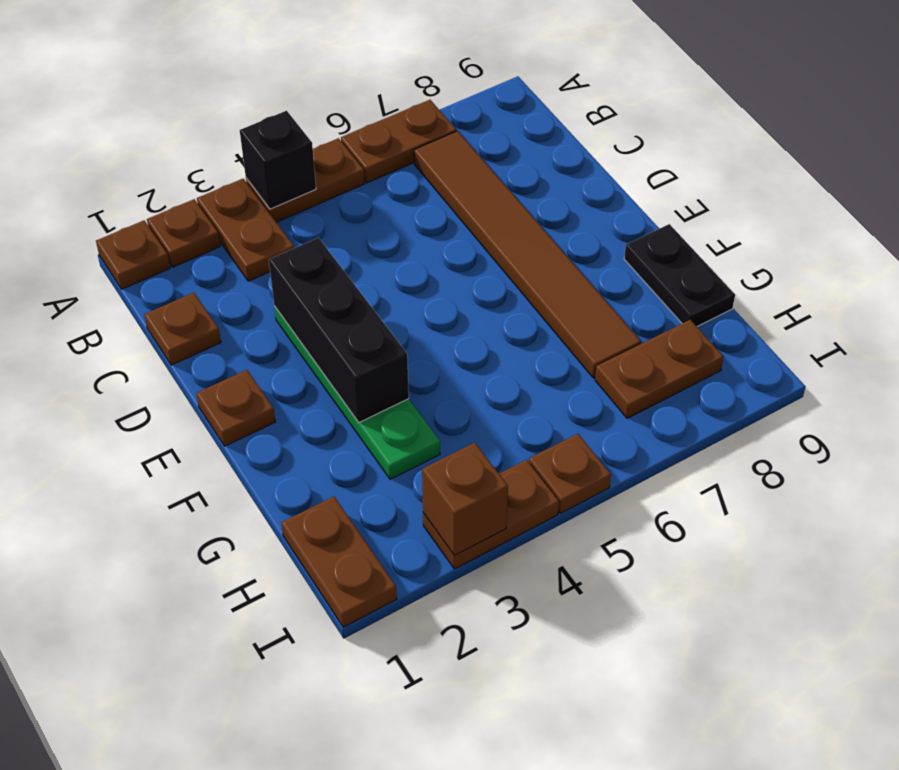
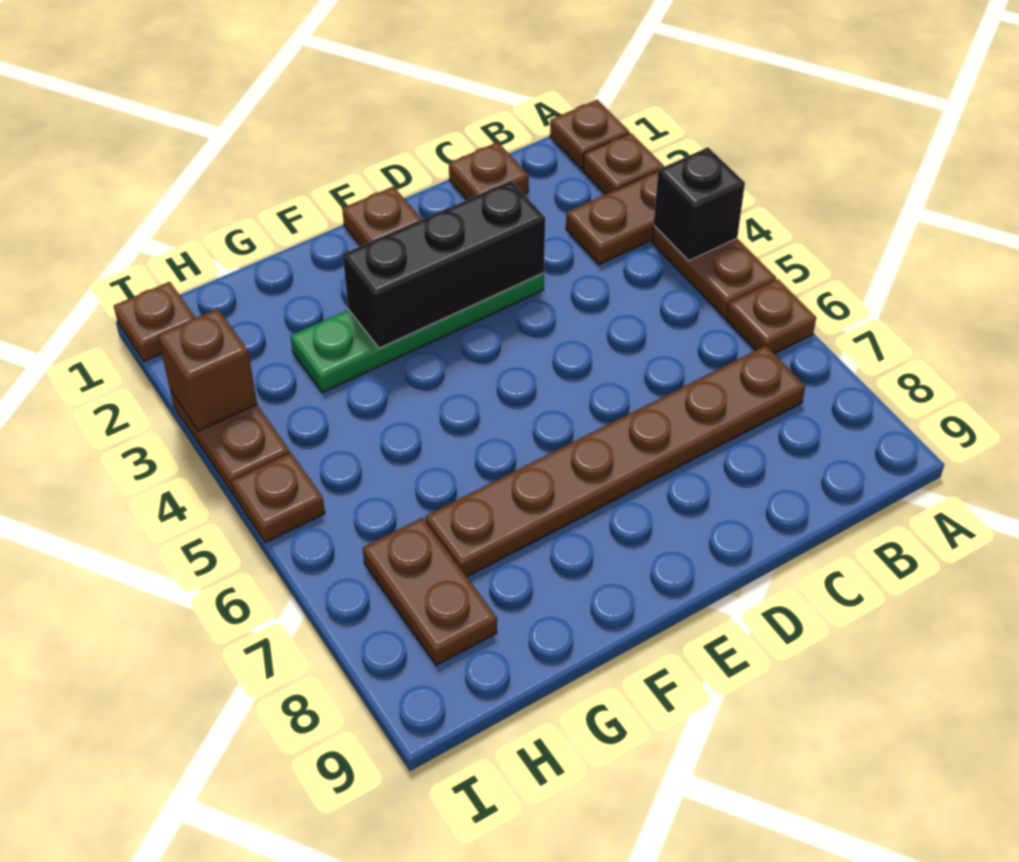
brown plate A6:A7 level 1 -> brown plate A6 level 1
brown tile B7:G7 level 1 -> brown plate B7:G7 level 1
black plate F9:G9 level 1 -> none
brown plate H1:I1 level 1 -> brown plate I1 level 1

